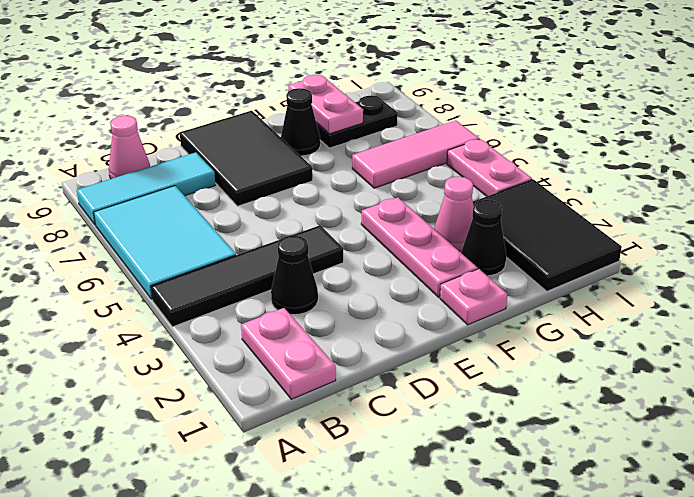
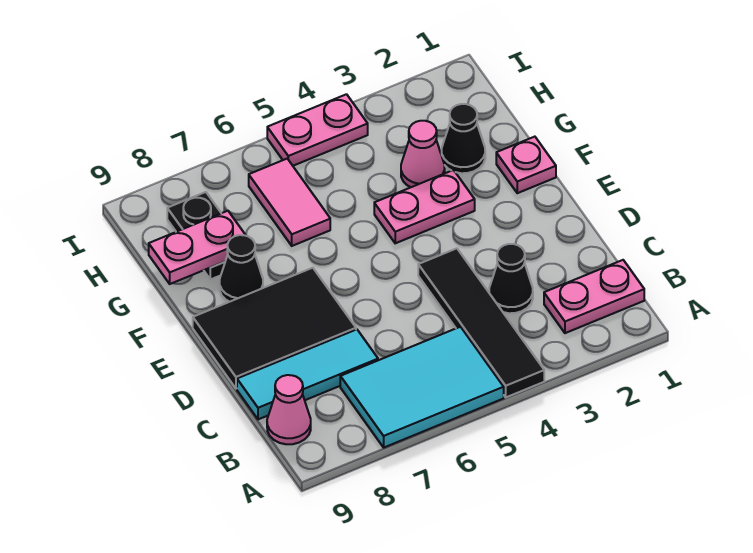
cyan tile A8:C8 level 1 -> cyan tile C7:C9 level 1
pink plate F2:F4 level 1 -> pink plate F3:F4 level 1
pink tile G6:I6 level 1 -> pink tile G6:H6 level 1
black tile H1:I3 level 1 -> none

